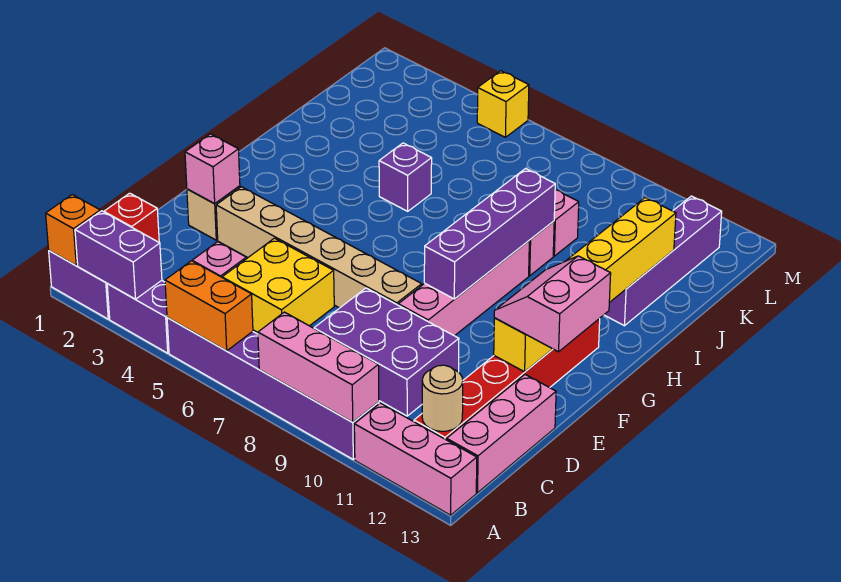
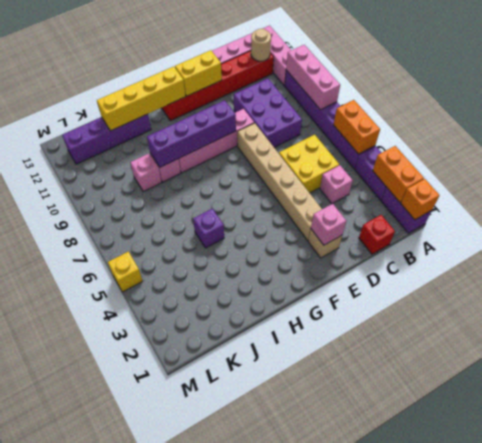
purple brick A2:A3 level 2 -> orange brick A2:A3 level 2
pink slope E12:F13 level 3 top 13 -> none

